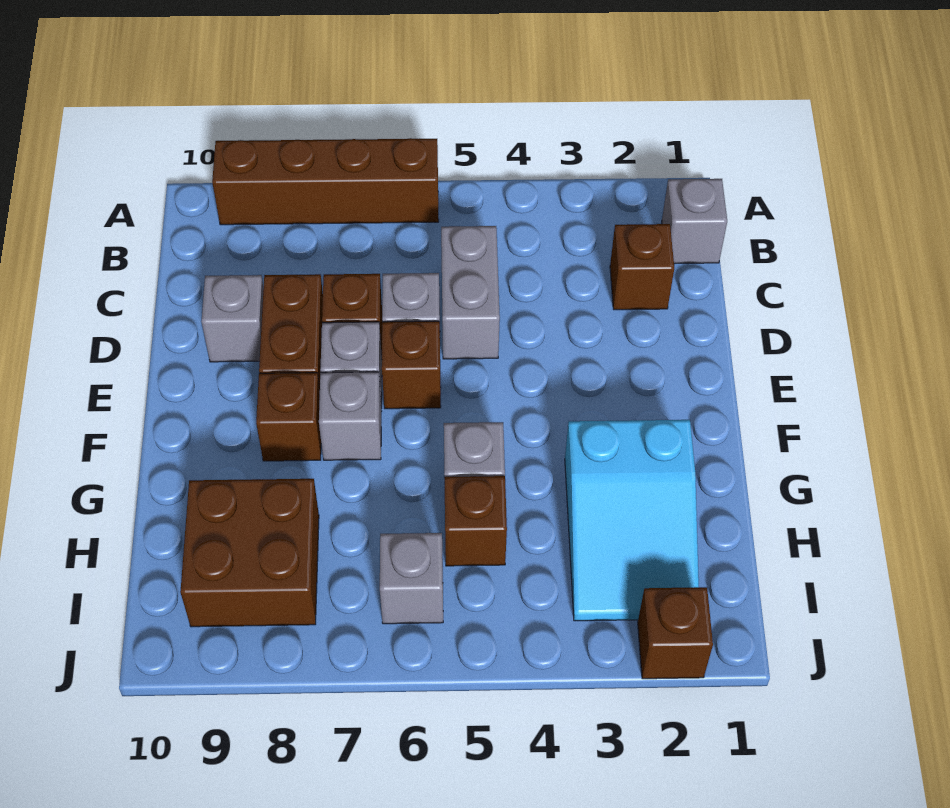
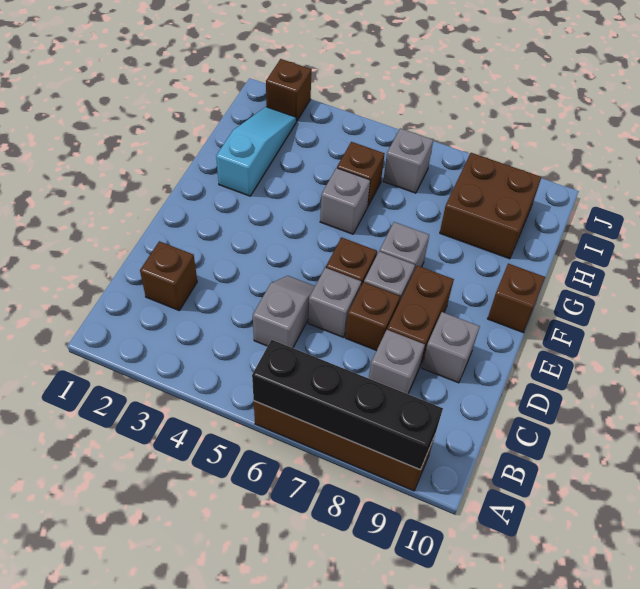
none -> black brick A6:A9 level 2
grey brick B1 level 1 -> grey brick C8 level 1
grey brick C5:D5 level 1 -> grey slope C5:D5 level 1 top C
brown brick F8 level 1 -> brown brick F10 level 1
cyan slope G2:I3 level 1 top G -> cyan slope G2:I2 level 1 top G

